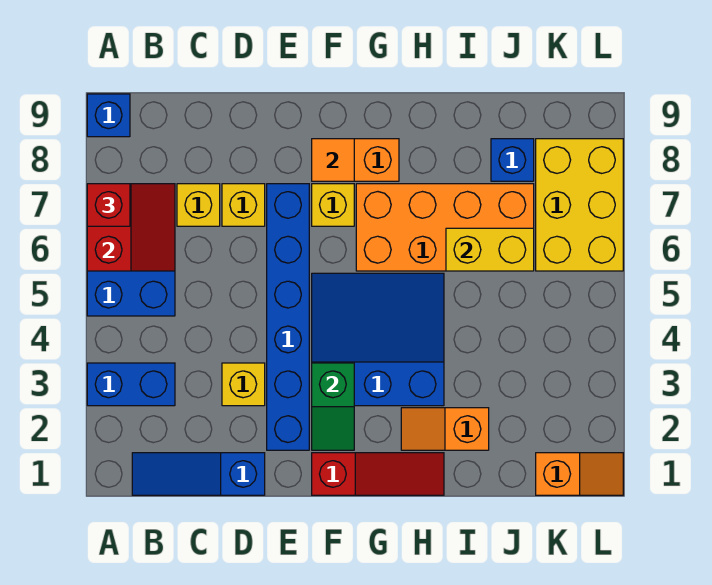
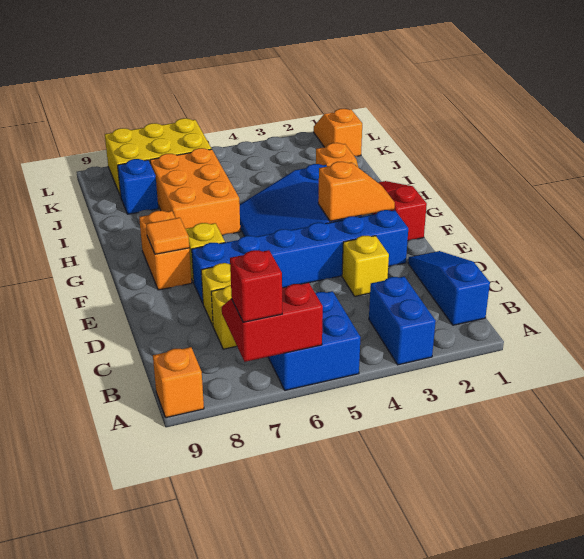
blue brick A9 level 1 -> orange brick A9 level 1
blue slope B1:D1 level 1 top D -> blue slope B1:D1 level 1 top B
green slope F2:F3 level 2 top 3 -> orange slope F2:F3 level 2 top 3
orange brick G6:J7 level 1 -> orange brick H6:J7 level 1
yellow brick I6:J6 level 2 -> none

